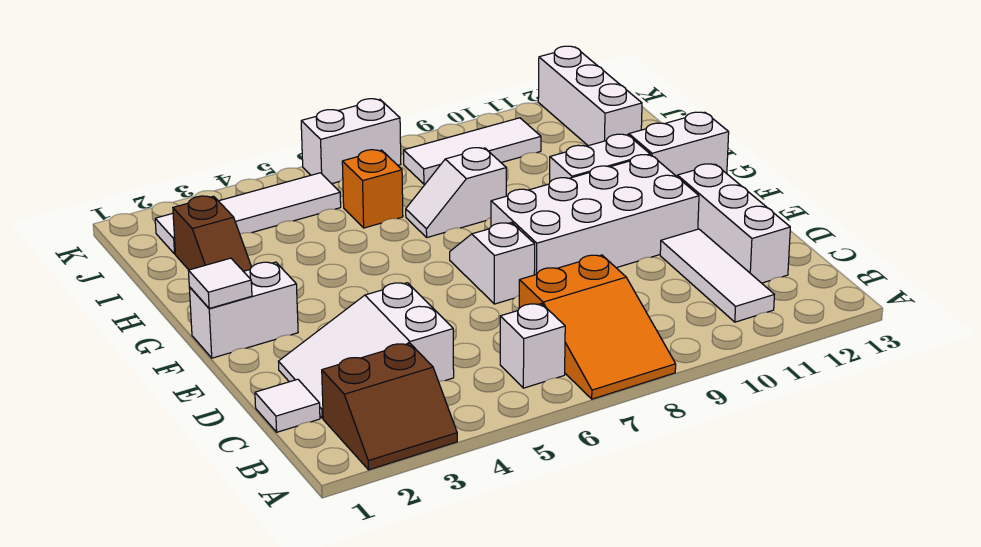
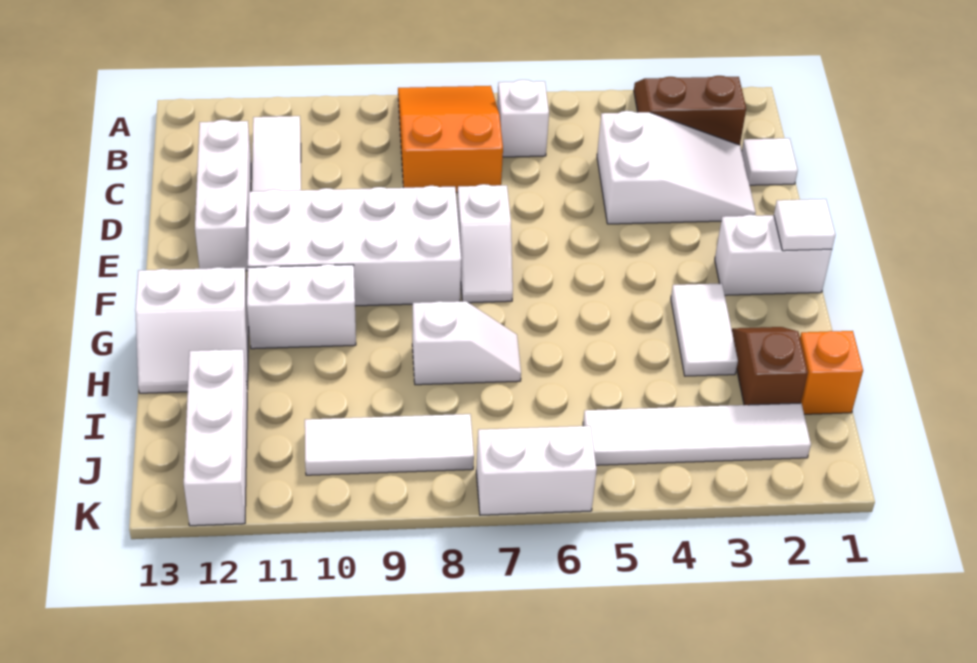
none -> white tile G3:H3 level 1
orange brick I6 level 1 -> orange brick I1 level 1

